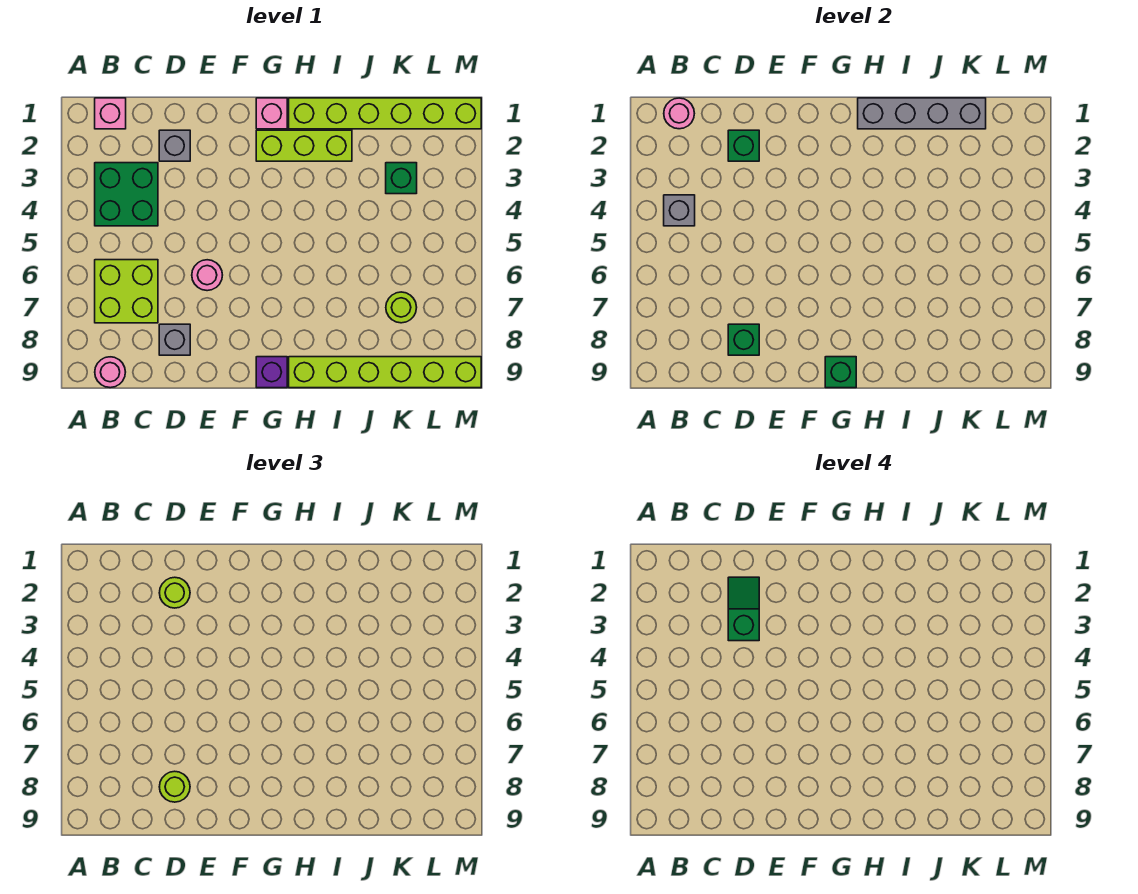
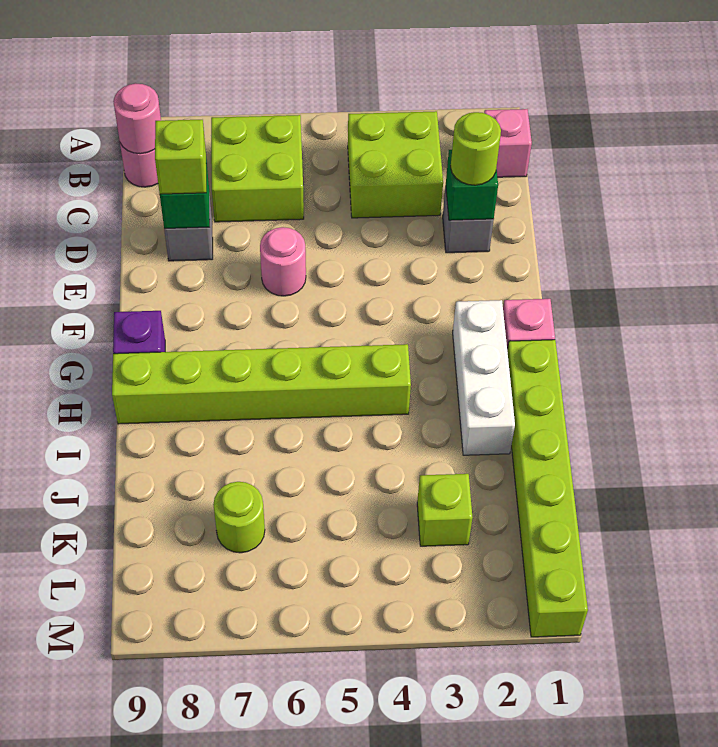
pink round brick B1 level 2 -> pink round brick B9 level 2
green brick B3:C4 level 1 -> lime brick B3:C4 level 1
grey brick B4 level 2 -> none
green slope D2:D3 level 4 top 3 -> none
lime round brick D8 level 3 -> lime brick D8 level 3
lime brick G2:I2 level 1 -> white brick G2:I2 level 1
green brick G9 level 2 -> none
grey brick H1:K1 level 2 -> none
lime brick H9:M9 level 1 -> lime brick H4:H9 level 1
green brick K3 level 1 -> lime brick K3 level 1

